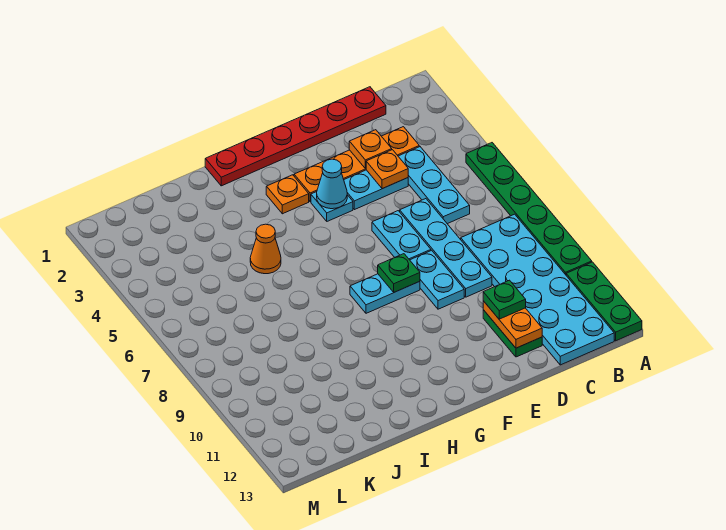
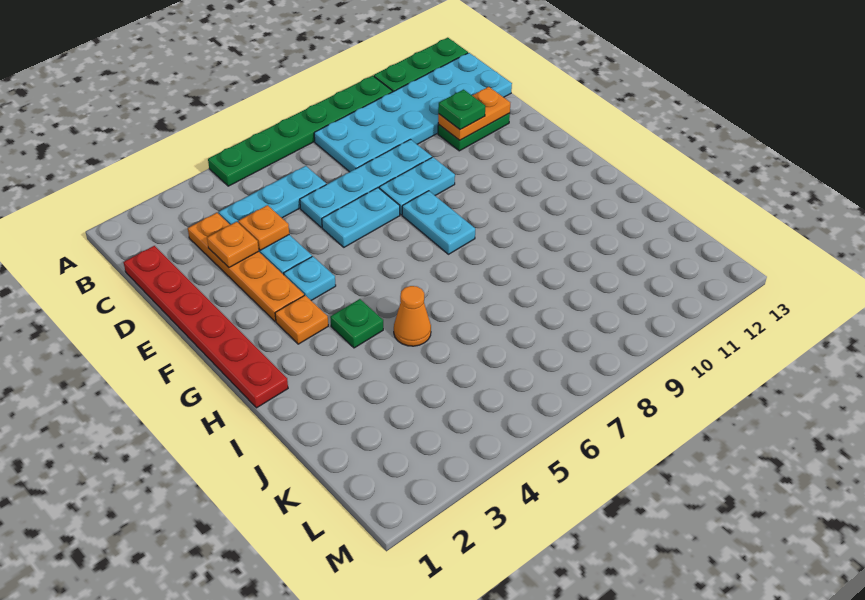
cyan cone F4 level 2 -> none
green plate F8 level 2 -> green plate H4 level 1

